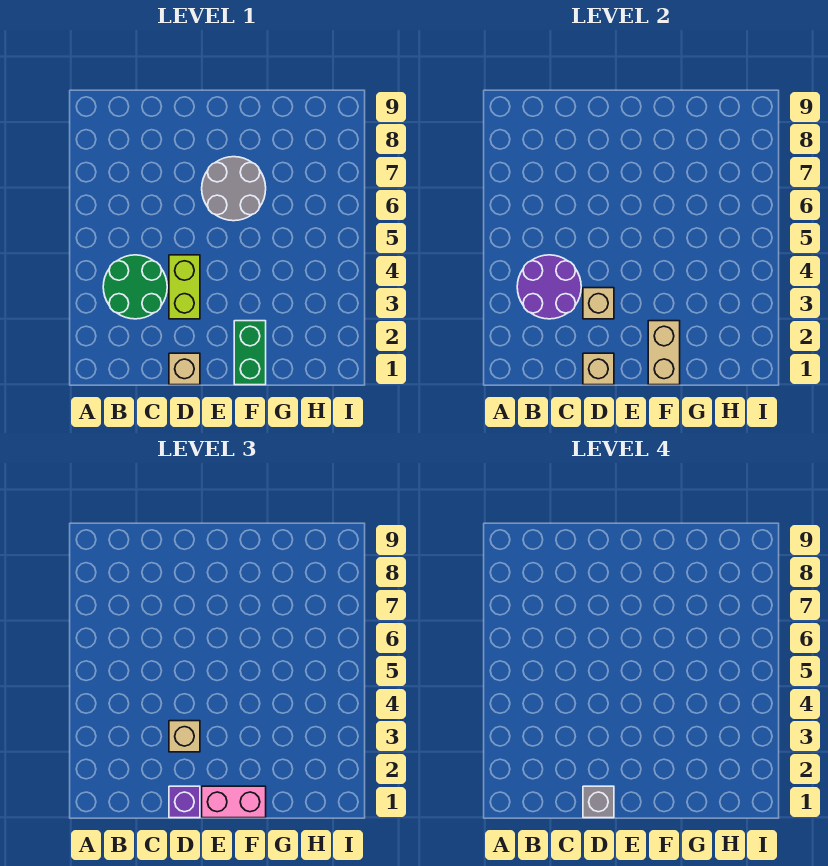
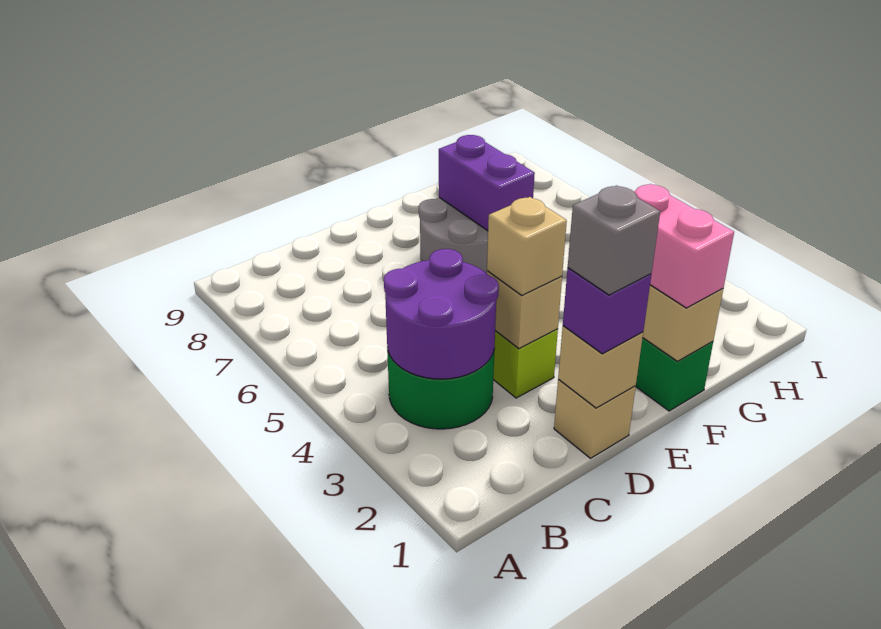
pink brick E1:F1 level 3 -> pink brick F1:F2 level 3
none -> purple brick F6:F7 level 2

